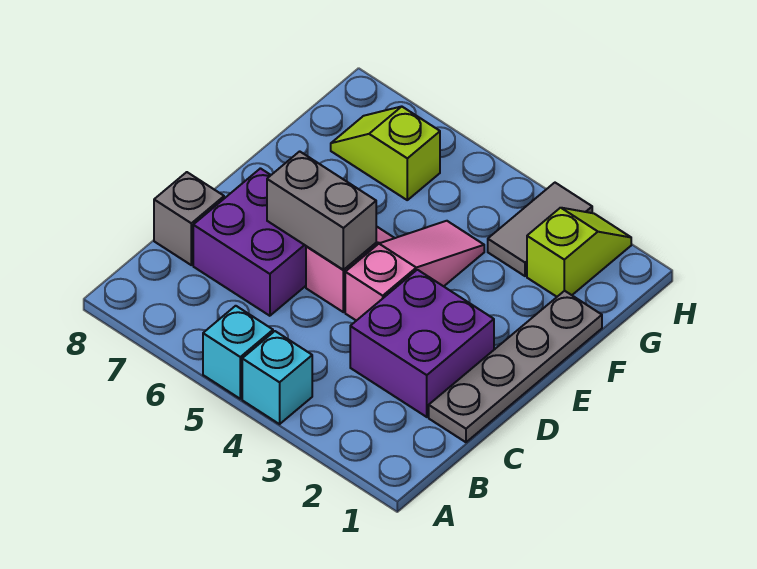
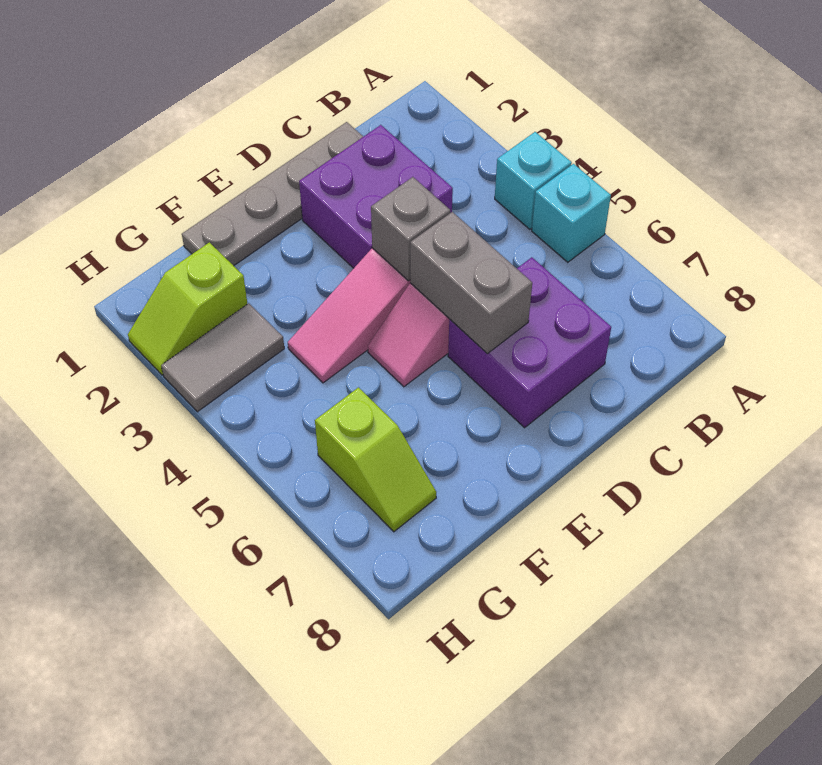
grey brick C8 level 1 -> grey brick D4 level 2

